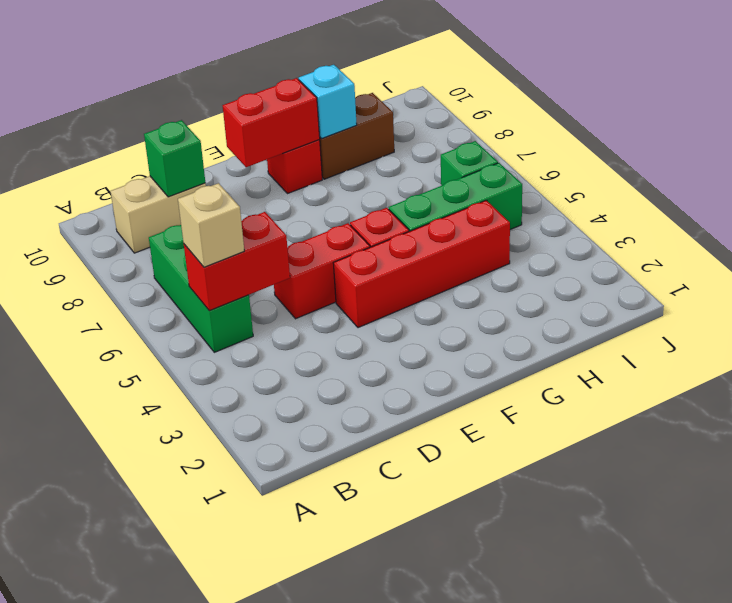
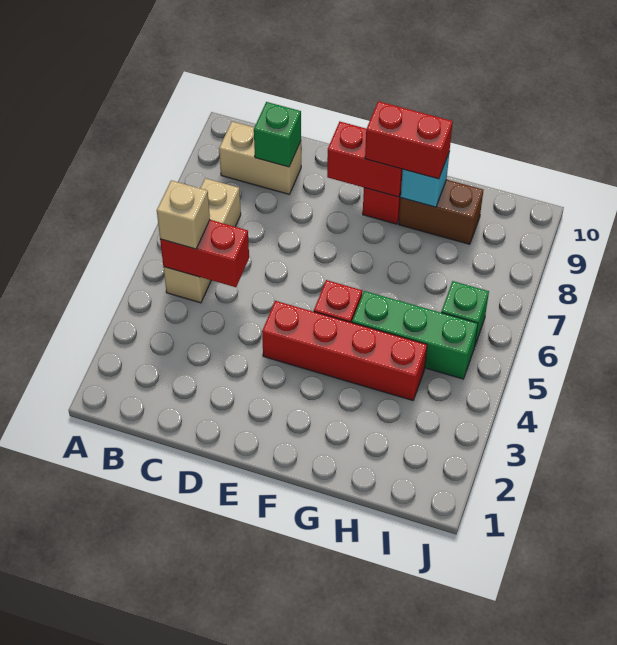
green brick B5:B7 level 1 -> tan brick B5:B7 level 1
red brick D5:E5 level 1 -> red brick F9:G9 level 3

